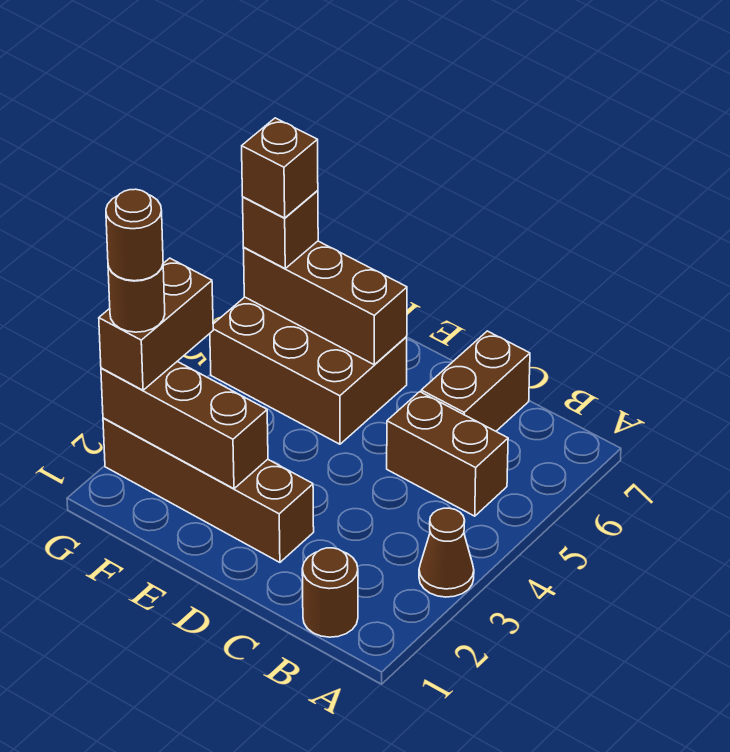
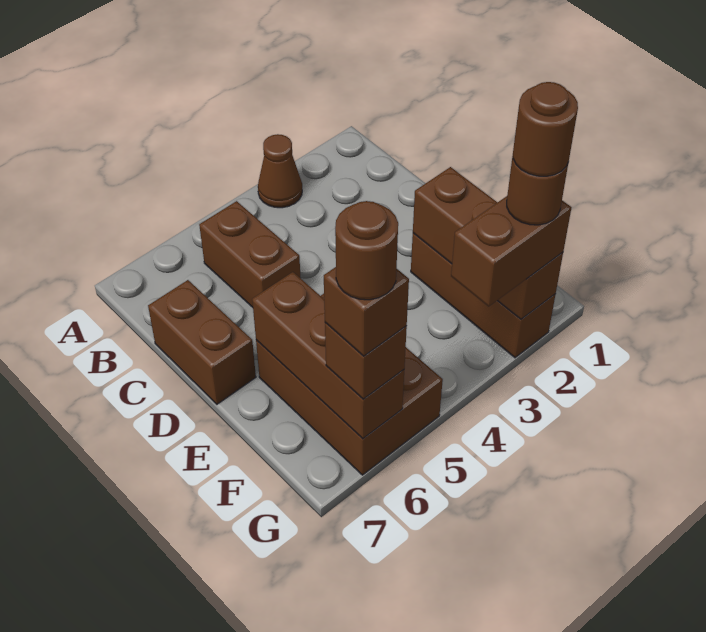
brown round brick B1 level 1 -> brown round brick G6 level 5
brown brick C6:C7 level 1 -> brown brick C7:D7 level 1
brown brick D2:G2 level 1 -> brown brick E2:G2 level 1

